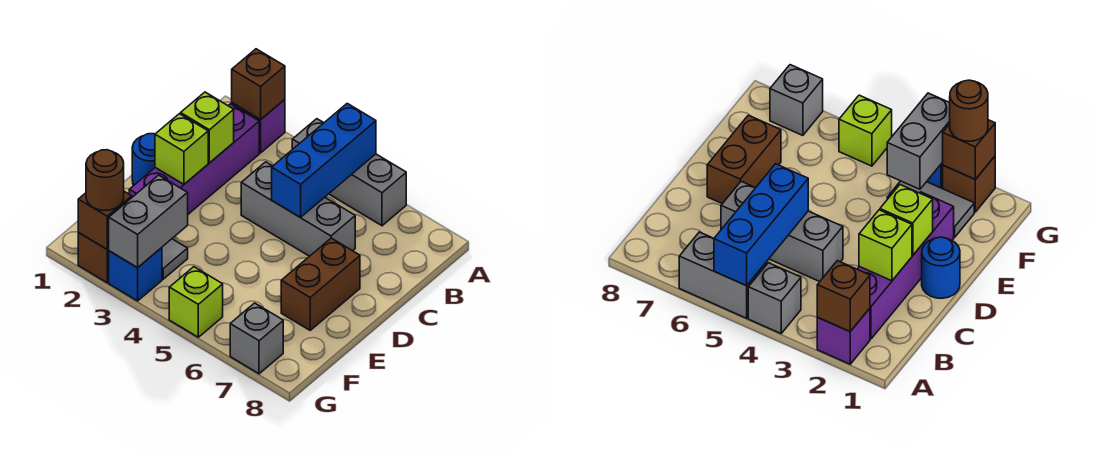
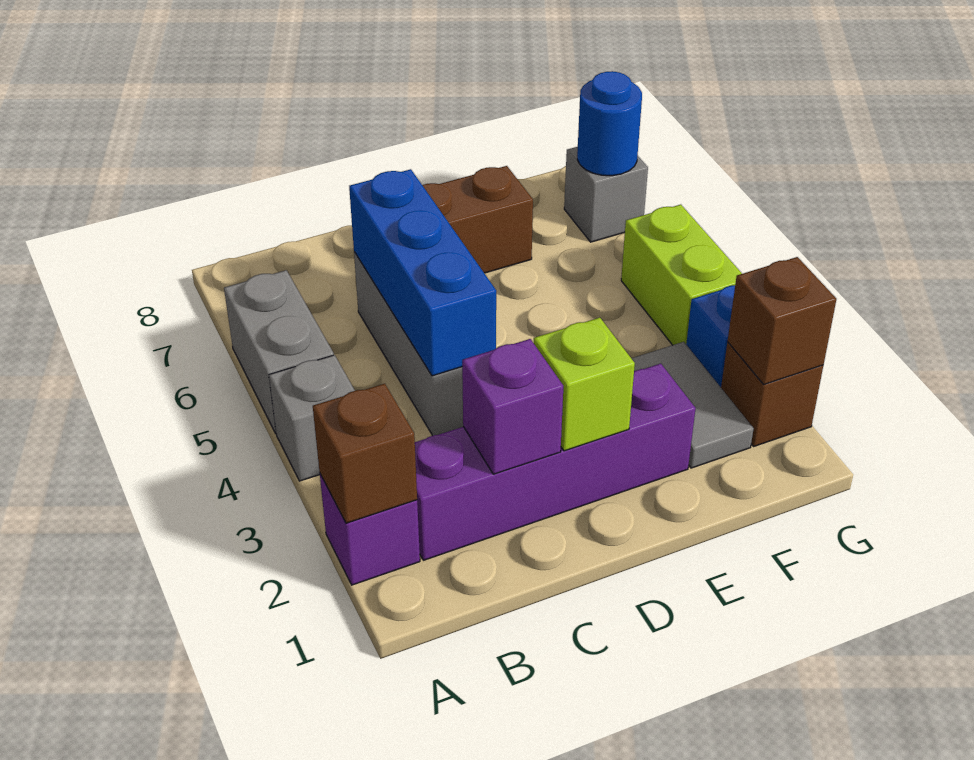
blue brick A5:C5 level 2 -> blue brick C4:C6 level 2
lime brick C2 level 2 -> purple brick C2 level 2
blue round brick D1 level 1 -> blue round brick G7 level 2
grey brick F3:G3 level 2 -> none
brown round brick G2 level 3 -> none
lime brick G5 level 1 -> lime brick G4:G5 level 1

